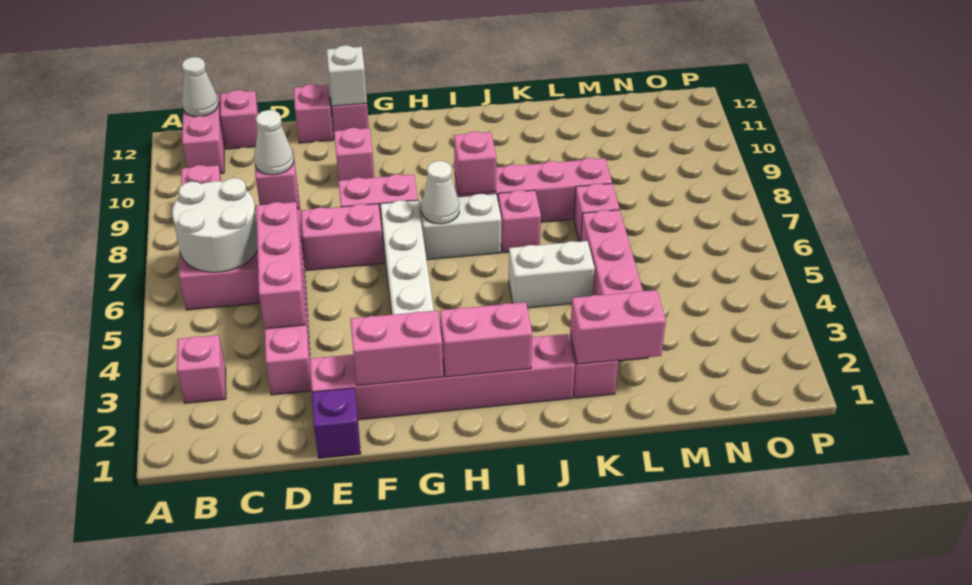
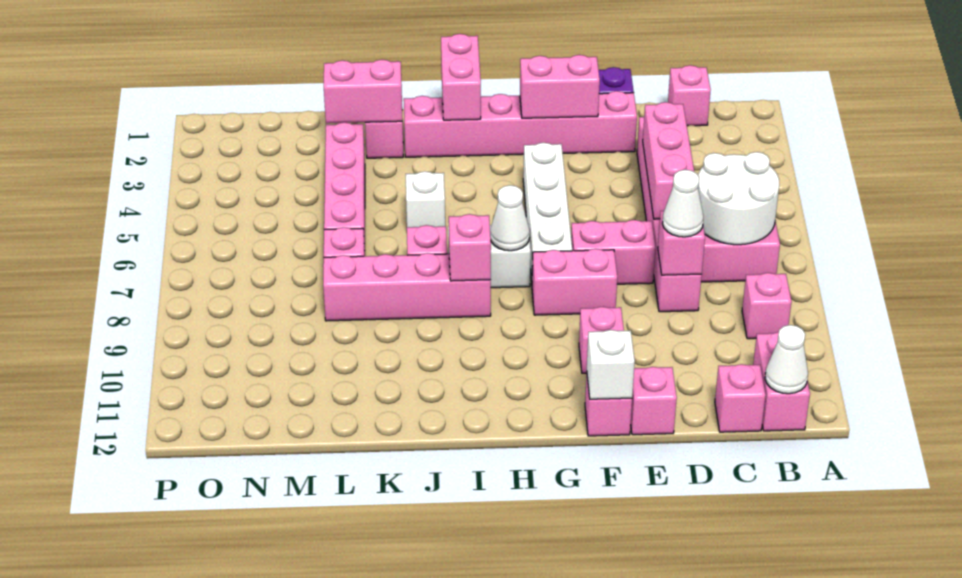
pink brick B3 level 1 -> pink brick C1 level 1
pink brick H2:I2 level 2 -> pink brick I1:I2 level 2
white brick J5:K5 level 1 -> white brick J5 level 1

